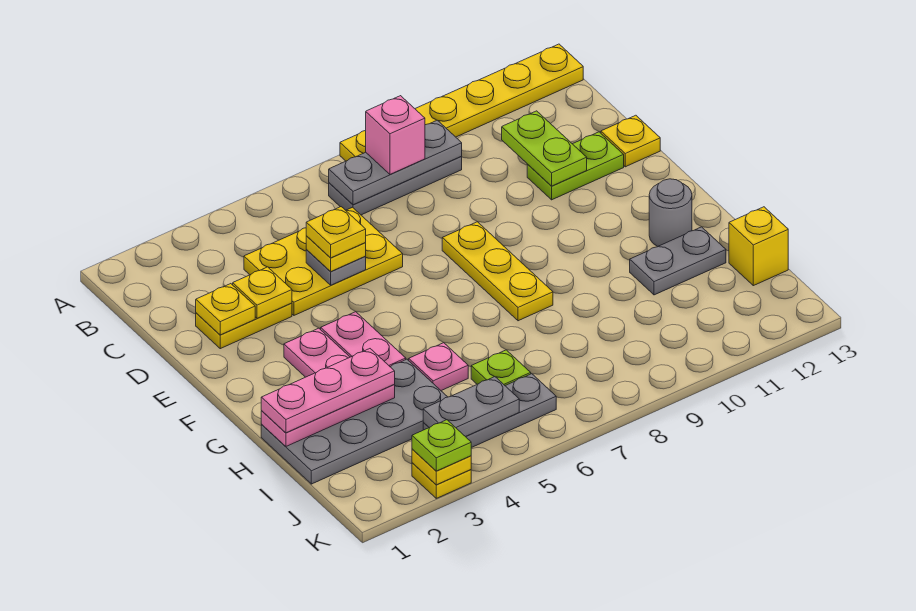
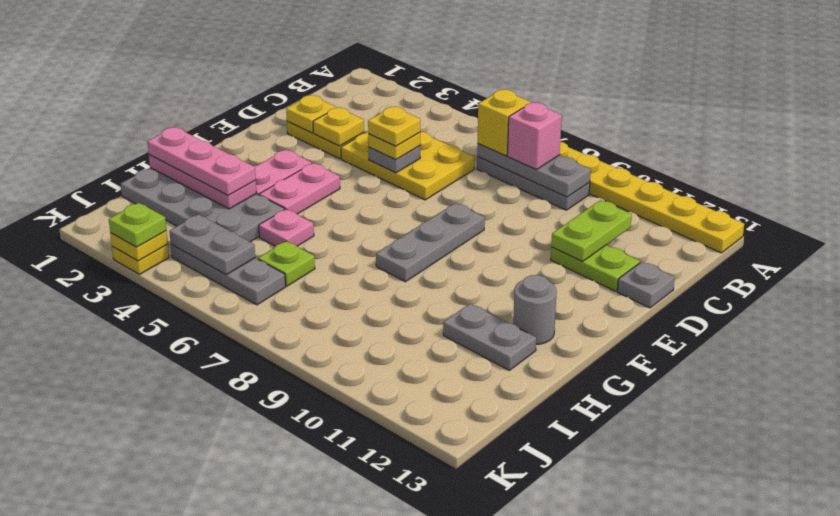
yellow plate D13 level 1 -> grey plate D13 level 1
yellow plate E8:G8 level 1 -> grey plate E8:G8 level 1
yellow brick I13 level 1 -> yellow brick B7 level 3

